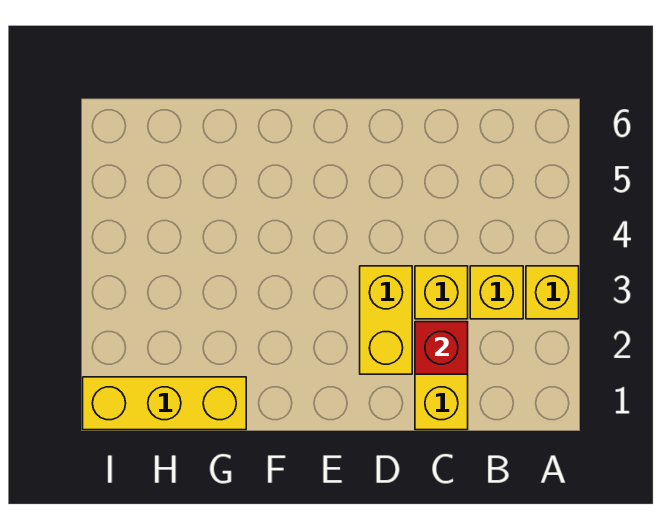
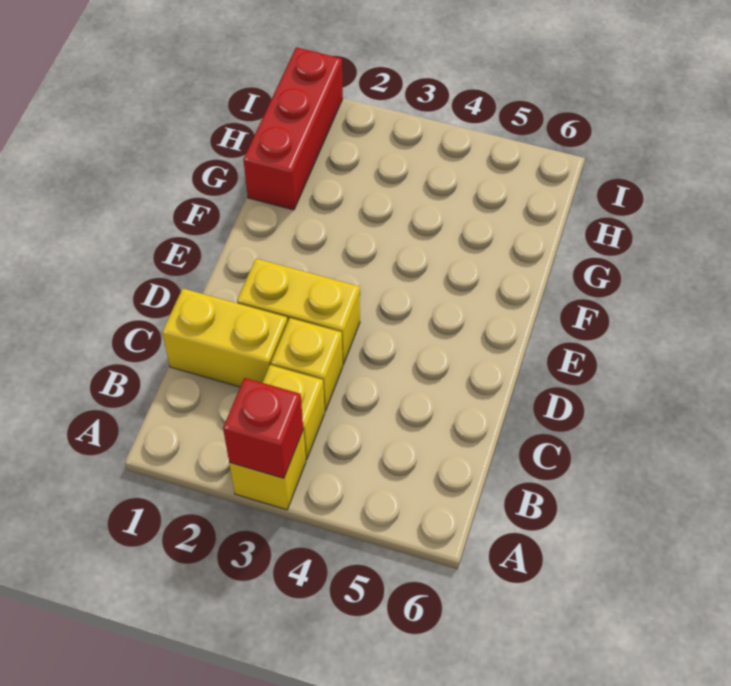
red brick C2 level 2 -> red brick A3 level 2
yellow brick G1:I1 level 1 -> red brick G1:I1 level 1

